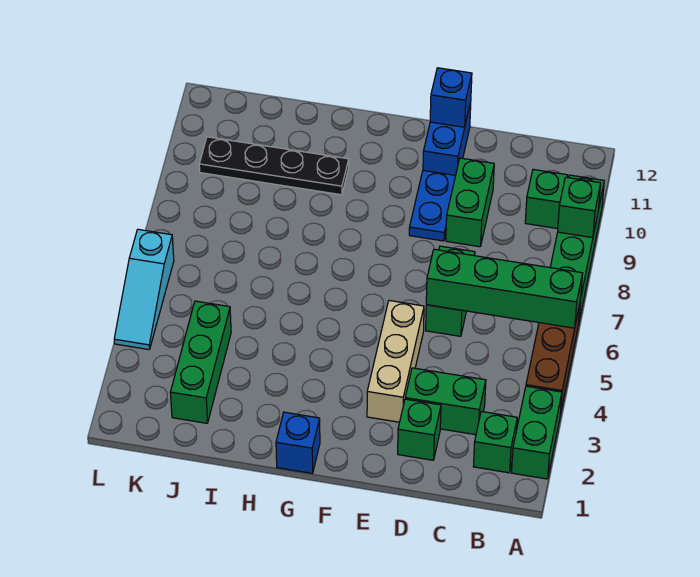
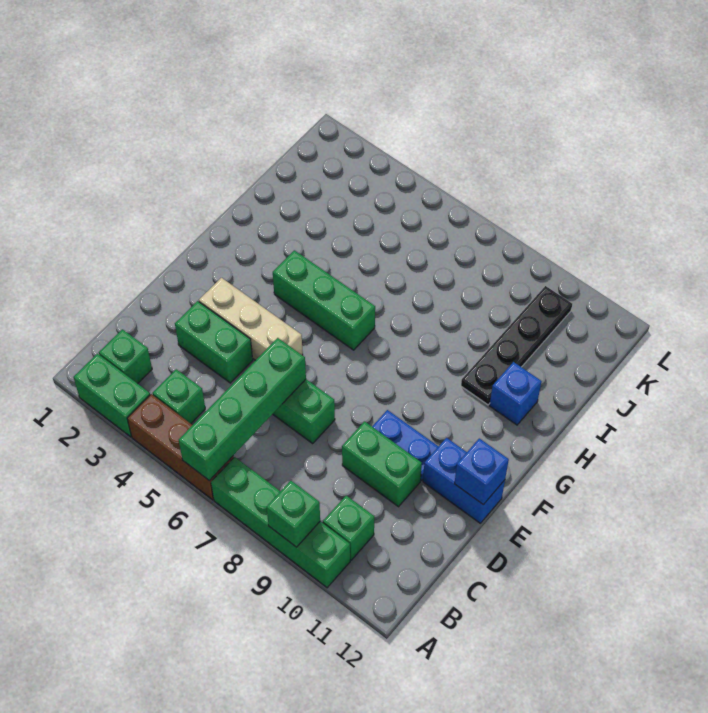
green brick C3:D3 level 1 -> green brick D3:D4 level 1
green brick D2 level 1 -> green brick B4 level 1
blue brick G1 level 1 -> blue brick H11 level 1
green brick J2:J4 level 1 -> green brick G4:G6 level 1
cyan slope L4:L6 level 1 top 6 -> none

